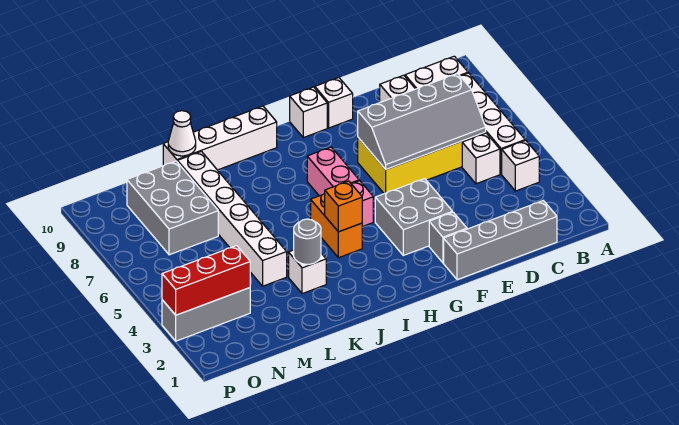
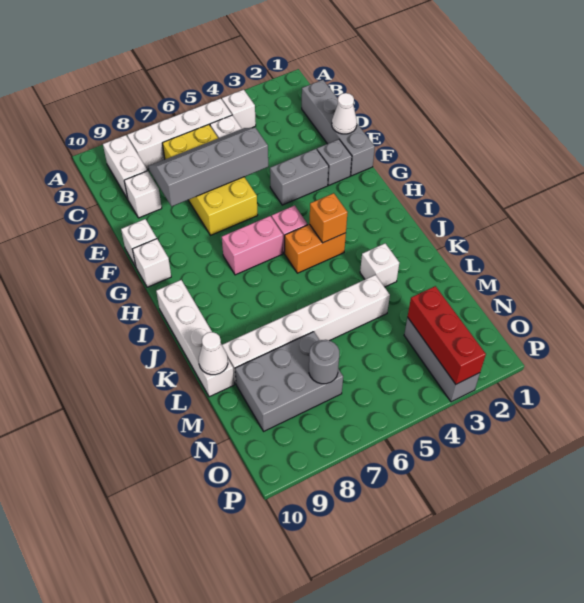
grey slope C6:F7 level 2 top 7 -> grey slope D5:E8 level 2 top E
none -> white cone E1 level 2
grey brick F3:G4 level 1 -> grey brick F3:F4 level 1
grey round brick K3 level 2 -> grey round brick N7 level 2

